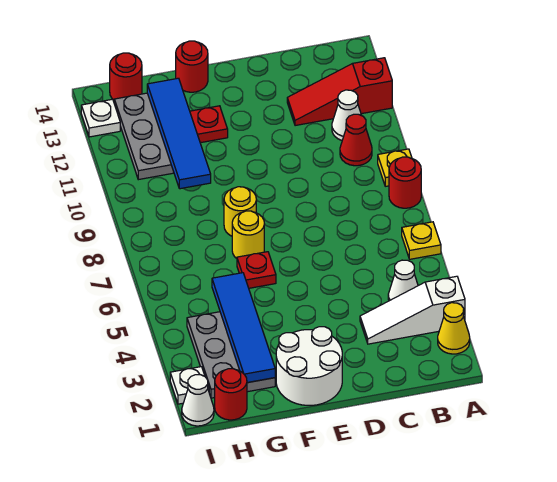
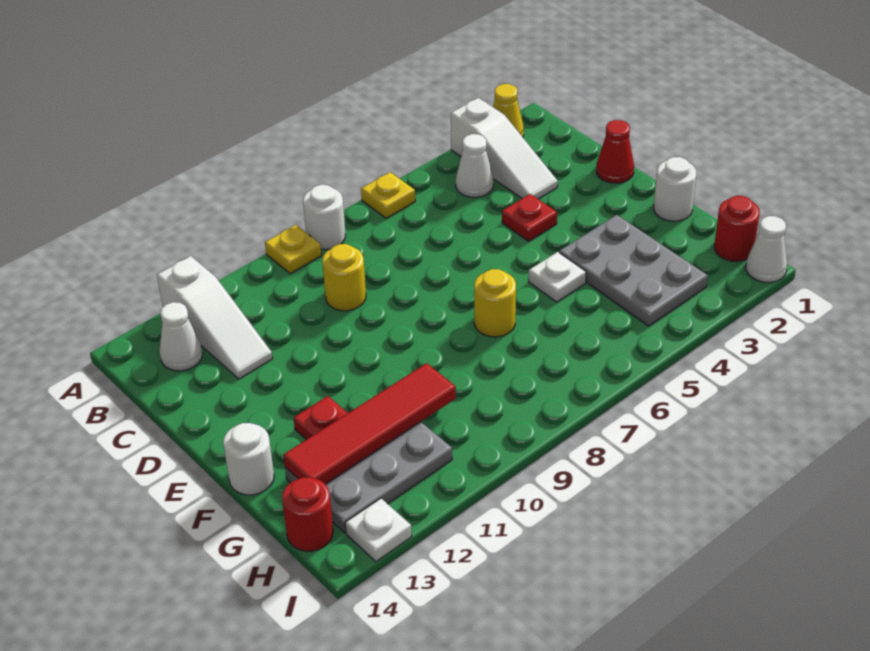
red round brick A8 level 1 -> white round brick A8 level 1
red slope A12:C12 level 1 top A -> white slope A12:C12 level 1 top A
red cone B10 level 1 -> red cone D1 level 1
white cone B11 level 1 -> white cone B13 level 1
white round brick E1:F2 level 1 -> white round brick F1 level 1
red plate F6 level 1 -> red plate D4 level 1
yellow round brick F8 level 1 -> yellow round brick C9 level 1
red round brick F14 level 1 -> white round brick F14 level 1
grey plate G2:H4 level 1 -> grey plate F3:H4 level 1
blue tile G2:G5 level 2 -> none
blue tile G10:G13 level 2 -> red tile G10:G13 level 2
white plate I2 level 1 -> white plate F5 level 1

